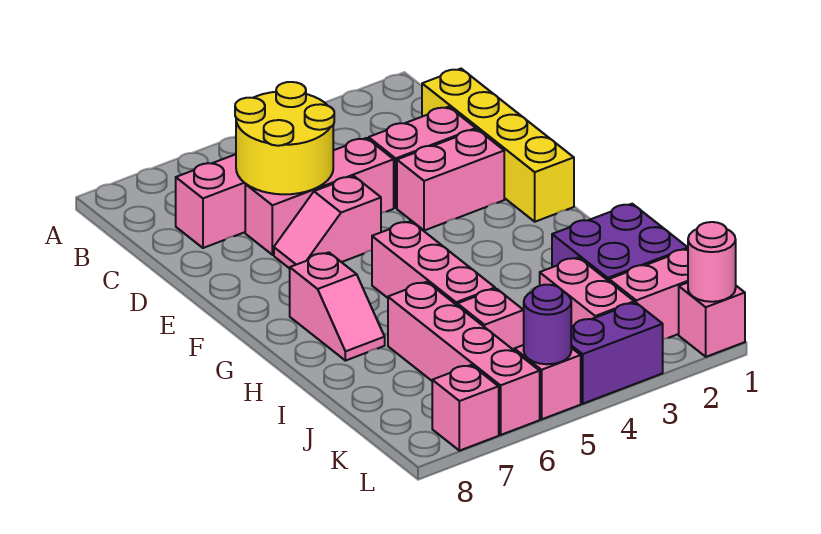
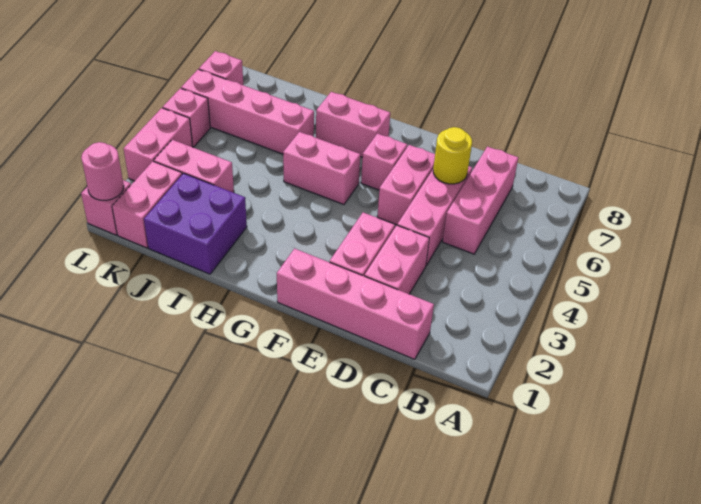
yellow brick C1:F1 level 1 -> pink brick C1:F1 level 1
yellow round brick C5:D6 level 2 -> yellow round brick D6 level 2
pink slope E5:E6 level 1 top 5 -> pink brick E5:E6 level 1
pink brick G5:I5 level 1 -> pink brick G5:H5 level 1
pink slope G7:H7 level 1 top G -> pink brick G7:H7 level 1
pink brick J5 level 1 -> pink brick F6 level 1
purple brick L3:L4 level 1 -> pink brick L3:L4 level 1
purple round brick L5 level 2 -> none

